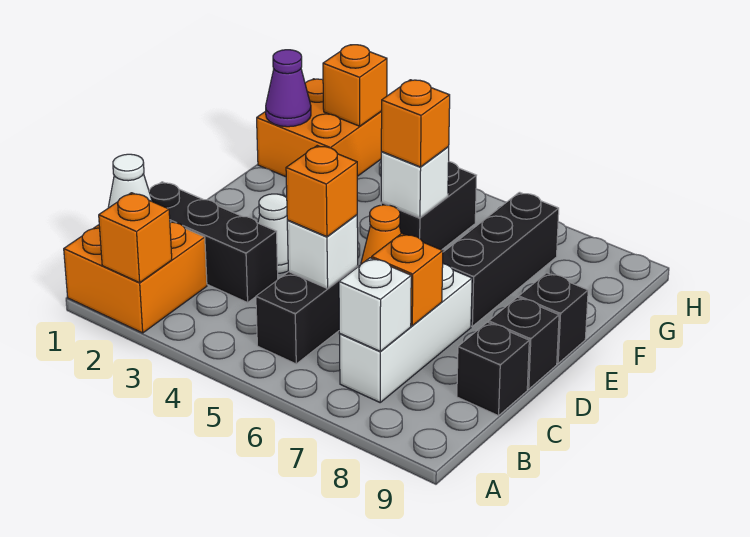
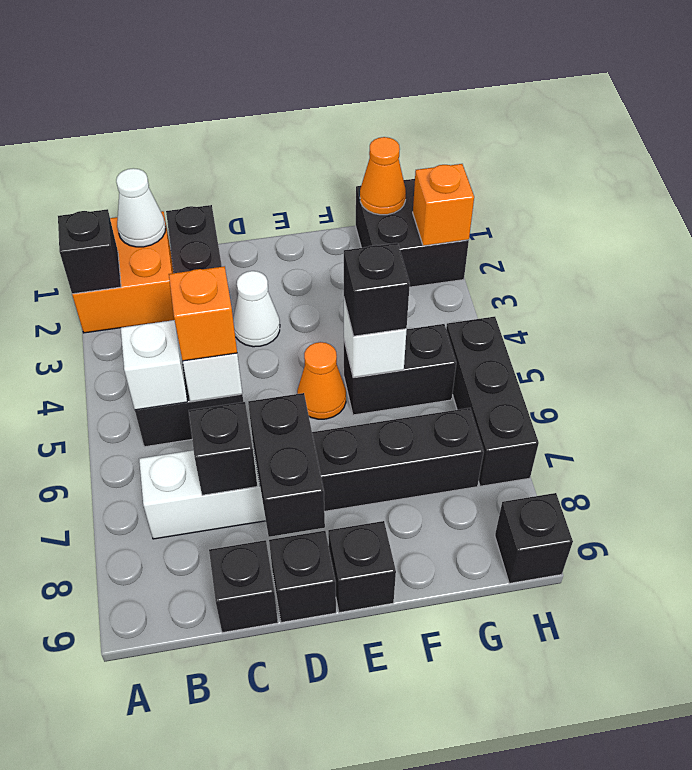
orange brick A2 level 2 -> black brick A2 level 2
white brick B7 level 2 -> white brick B5 level 2
orange brick C7 level 2 -> black brick C7 level 2
none -> black brick D7:D8 level 2
orange brick F5 level 3 -> black brick F5 level 3
orange brick G1:H2 level 1 -> black brick G1:H2 level 1
purple cone G1 level 2 -> orange cone G1 level 2
none -> black brick H5:H7 level 1
none -> black brick H9 level 1

